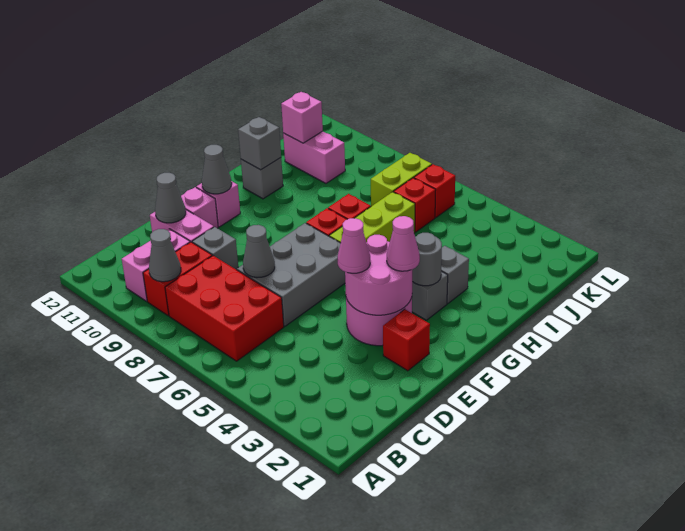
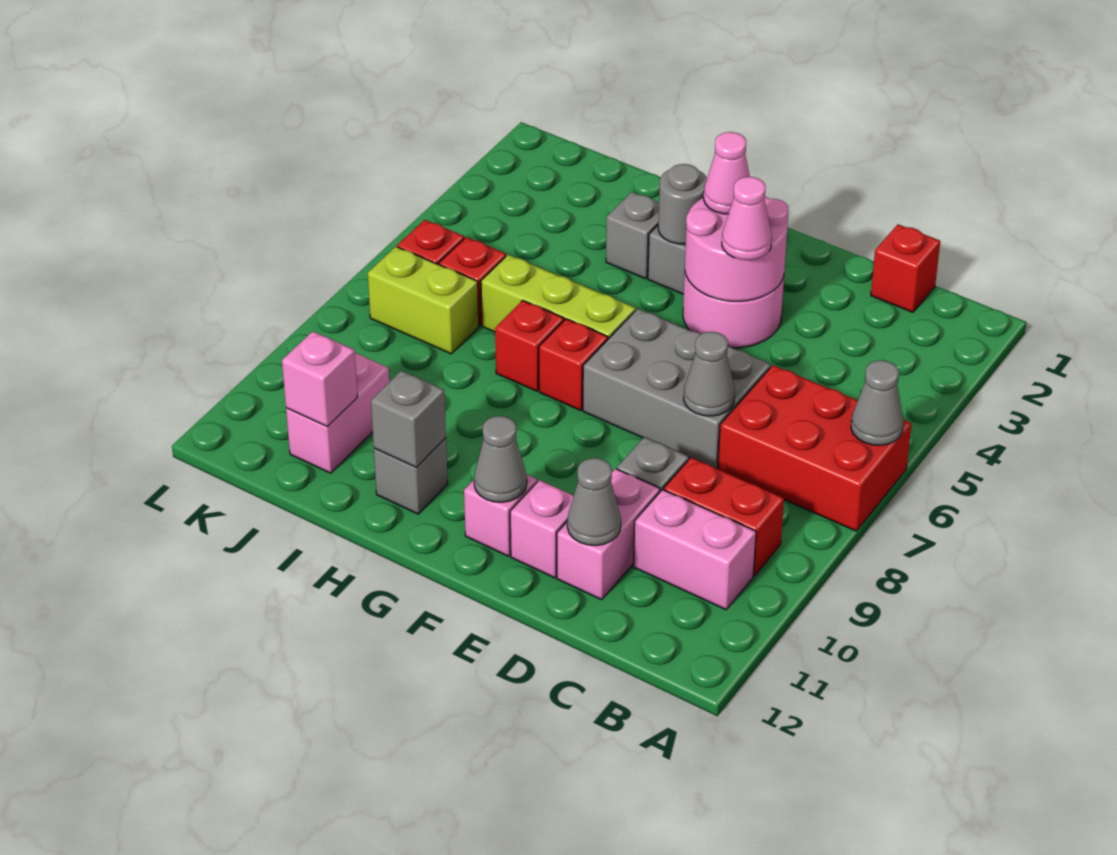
red brick B6:C8 level 1 -> red brick A6:C7 level 1
grey cone B9 level 2 -> grey cone A6 level 2
red brick E2 level 1 -> red brick C1 level 1

